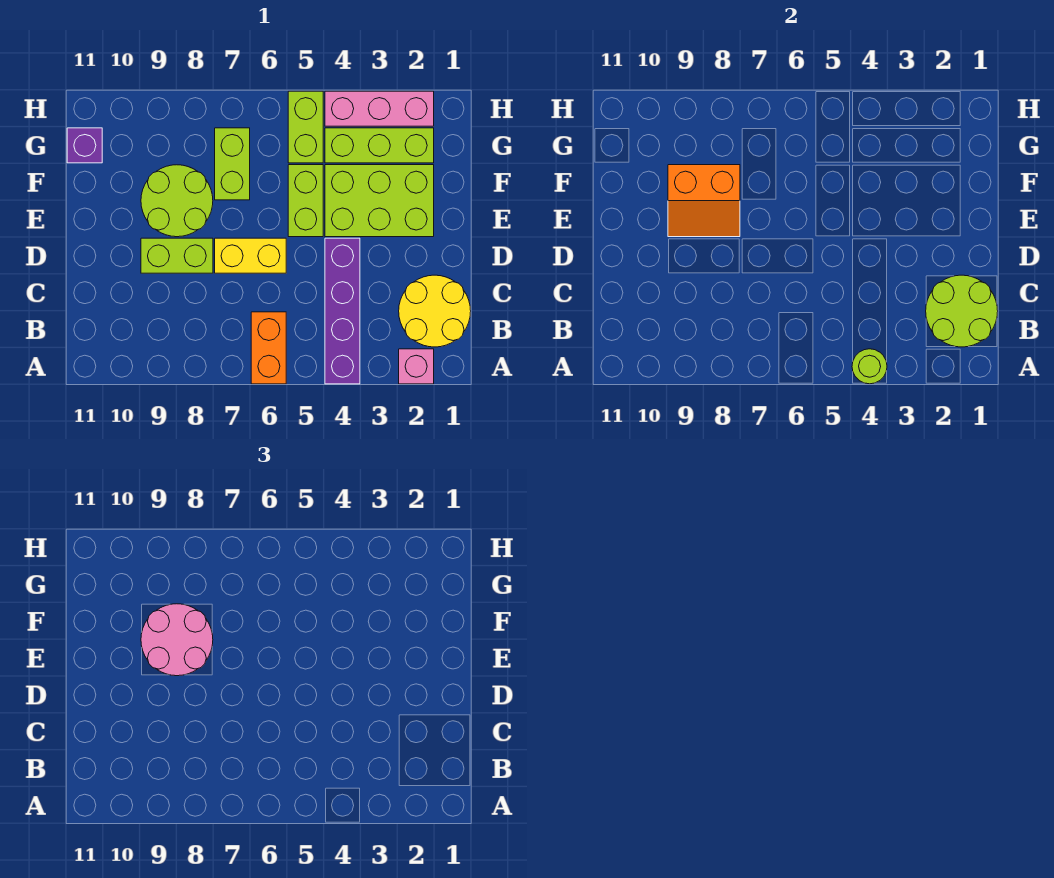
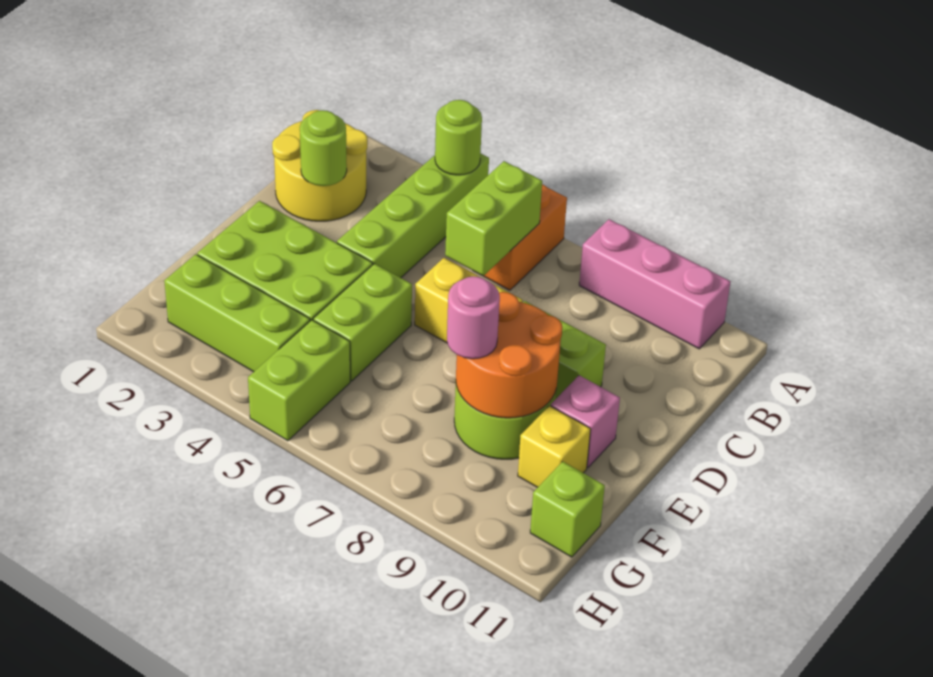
pink brick A2 level 1 -> pink brick E10 level 1
purple brick A4:D4 level 1 -> lime brick A4:D4 level 1
lime round brick B1:C2 level 2 -> lime round brick C2 level 2
orange slope E8:F9 level 2 top F -> orange round brick E8:F9 level 2
pink round brick E8:F9 level 3 -> pink round brick F8 level 3
lime brick F7:G7 level 1 -> lime brick B6:C6 level 2
none -> yellow brick F10 level 1
purple brick G11 level 1 -> lime brick G11 level 1
pink brick H2:H4 level 1 -> pink brick A8:A10 level 1

